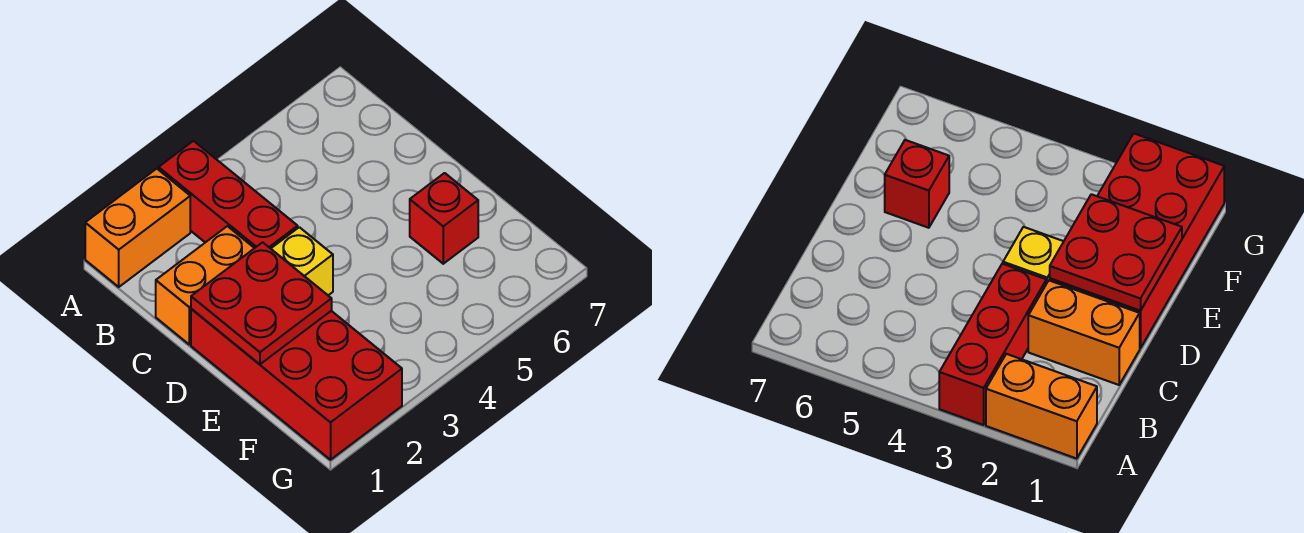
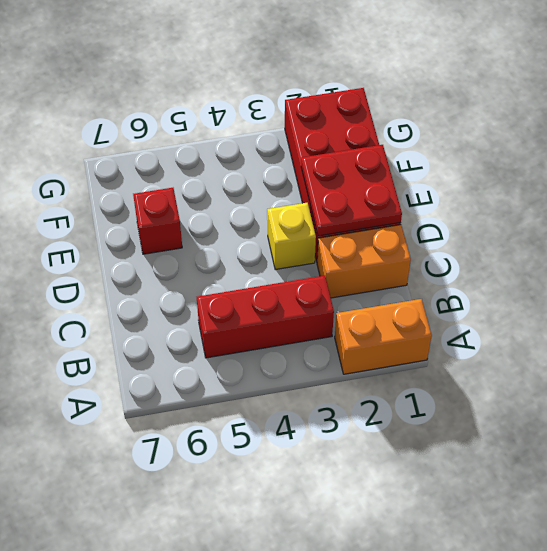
red brick A3:C3 level 1 -> red brick B3:B5 level 1

